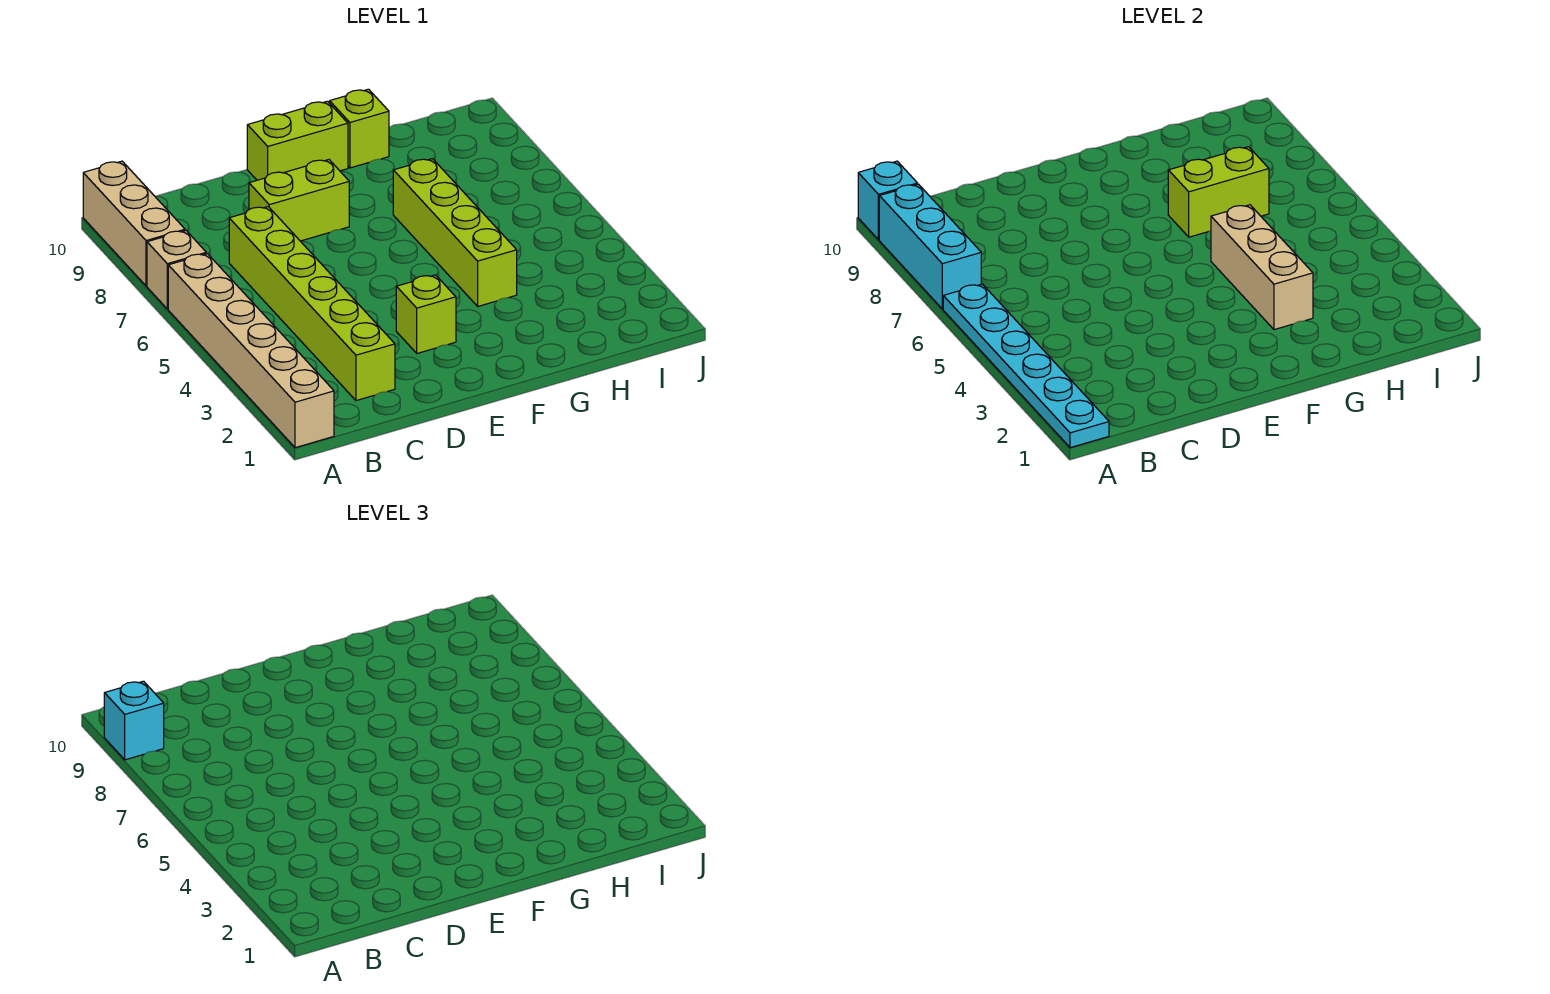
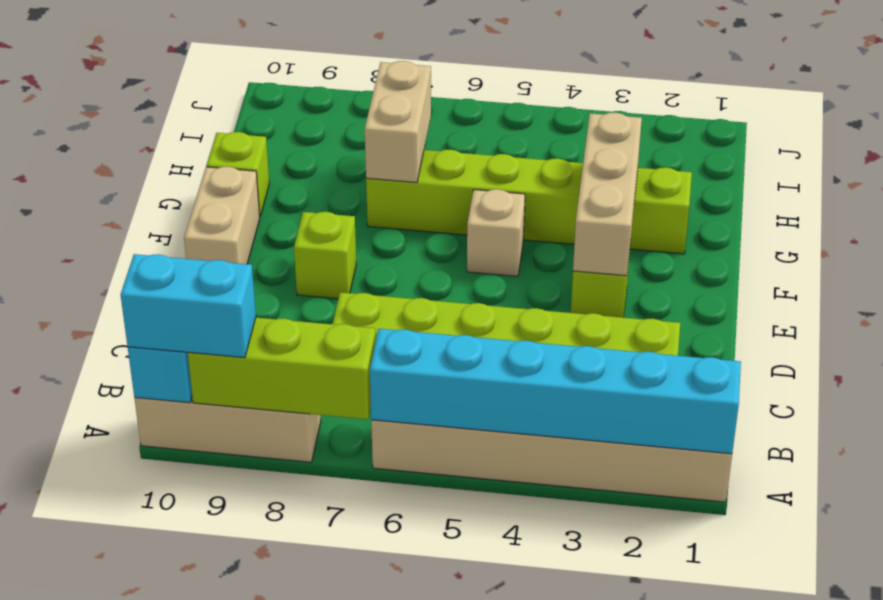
cyan plate A1:A6 level 2 -> cyan brick A1:A6 level 2
tan brick A7 level 1 -> tan brick F5 level 1
cyan brick A7:A9 level 2 -> lime brick A7:A9 level 2
cyan brick A9 level 3 -> cyan brick A9:A10 level 3
lime brick D8:E8 level 1 -> lime brick E8 level 1
lime brick E10:F10 level 1 -> tan brick E10:F10 level 1
tan brick G3:G5 level 2 -> tan brick E3:G3 level 2
lime brick G4:G7 level 1 -> lime brick G2:G7 level 1
lime brick G7:H7 level 2 -> tan brick G7:H7 level 2

